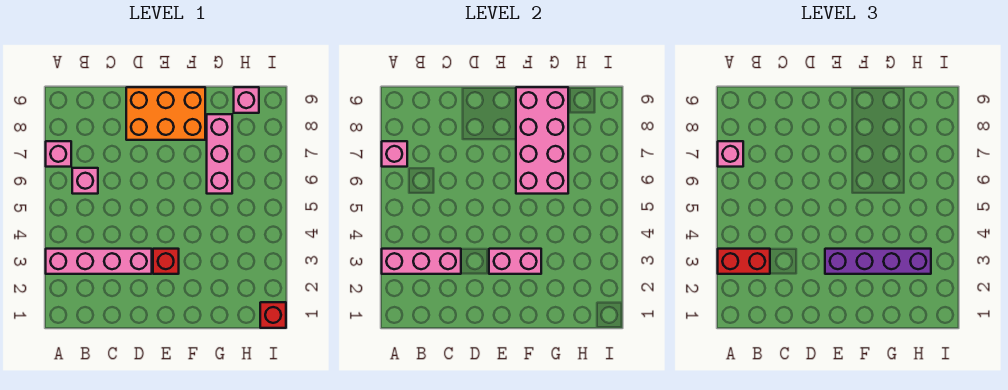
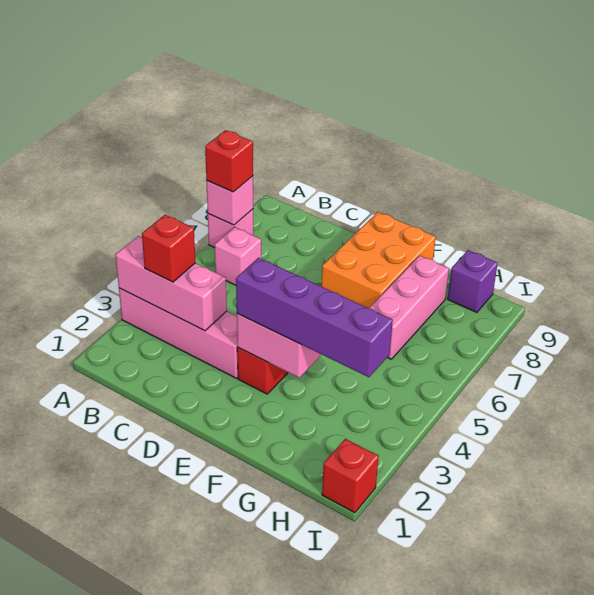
red brick A3:B3 level 3 -> red brick B3 level 3
pink brick A7 level 3 -> red brick A7 level 3
orange brick D8:F9 level 1 -> orange brick E7:F9 level 1
pink brick F6:G9 level 2 -> none
pink brick H9 level 1 -> purple brick H9 level 1

